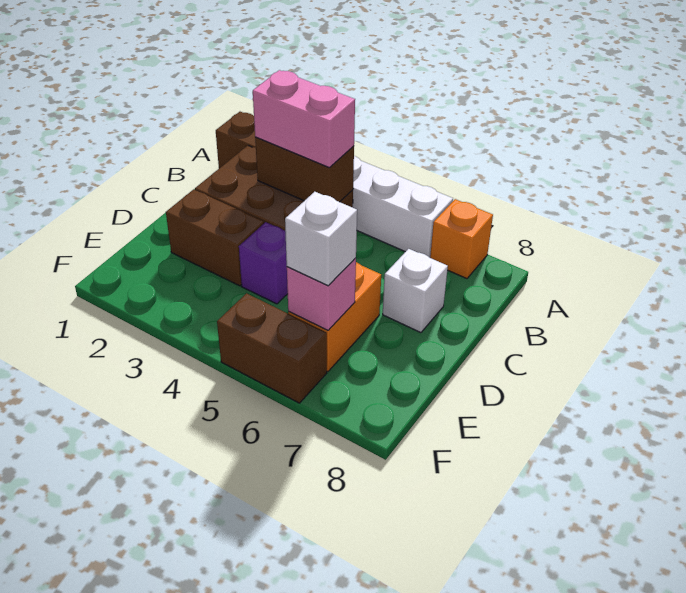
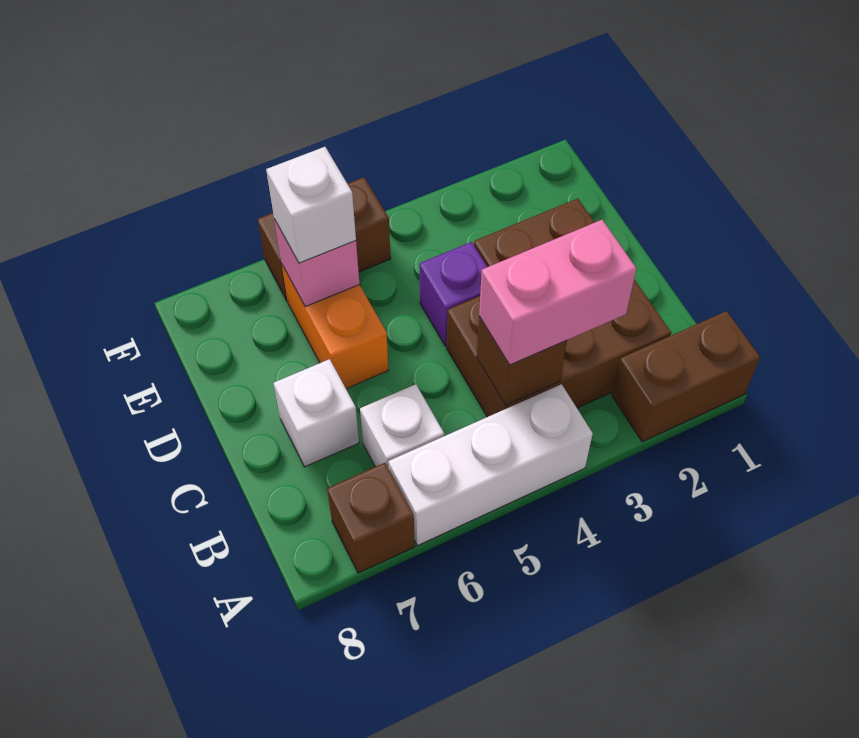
orange brick A7 level 1 -> brown brick A7 level 1
brown brick B3:B4 level 2 -> brown brick B4 level 2
none -> white brick B6 level 1

